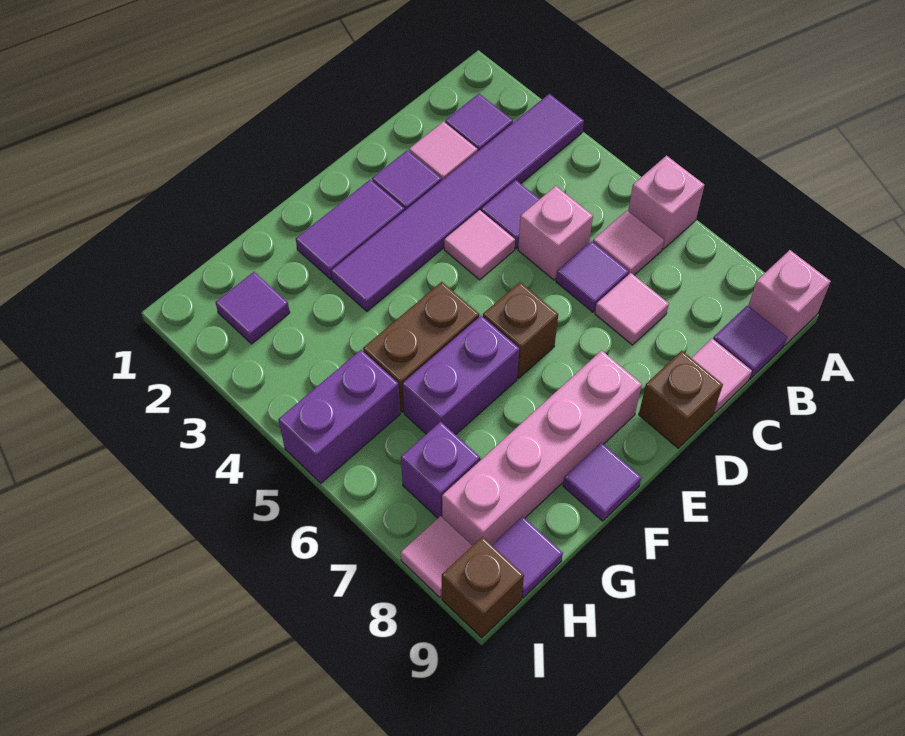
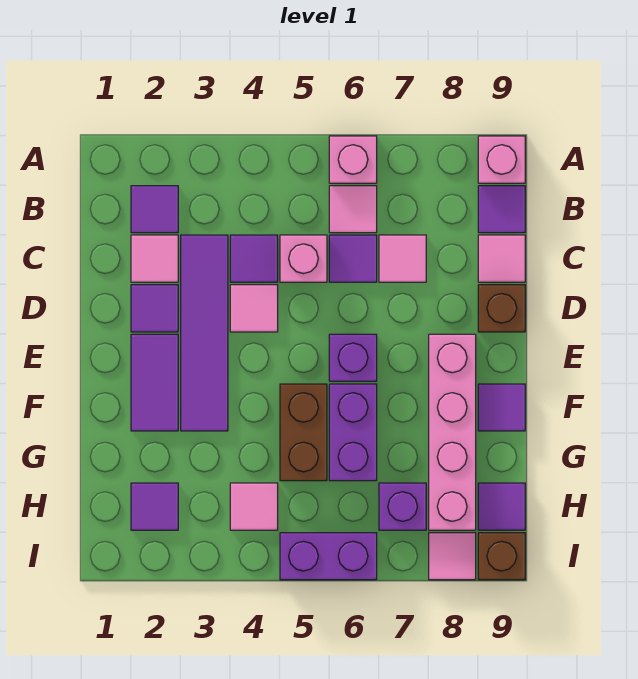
purple tile A3:F3 level 1 -> purple tile C3:F3 level 1
brown brick E6 level 1 -> purple brick E6 level 1
none -> pink tile H4 level 1
purple brick H5:I5 level 1 -> purple brick I5:I6 level 1

